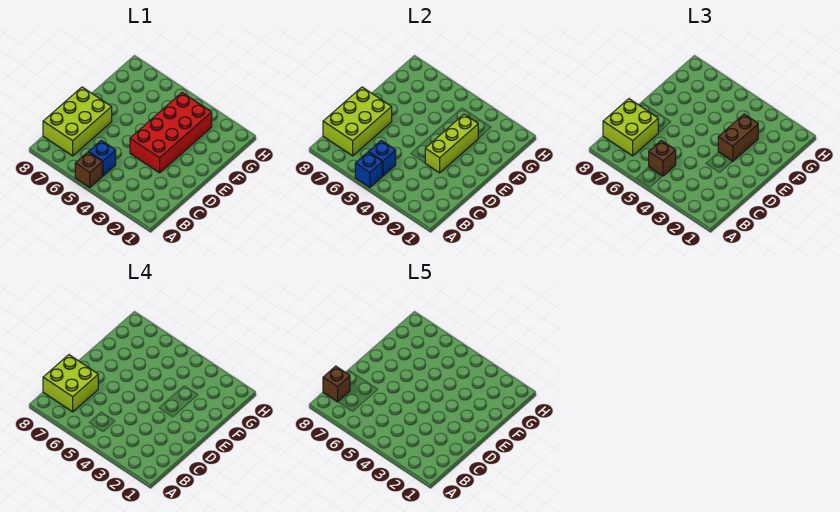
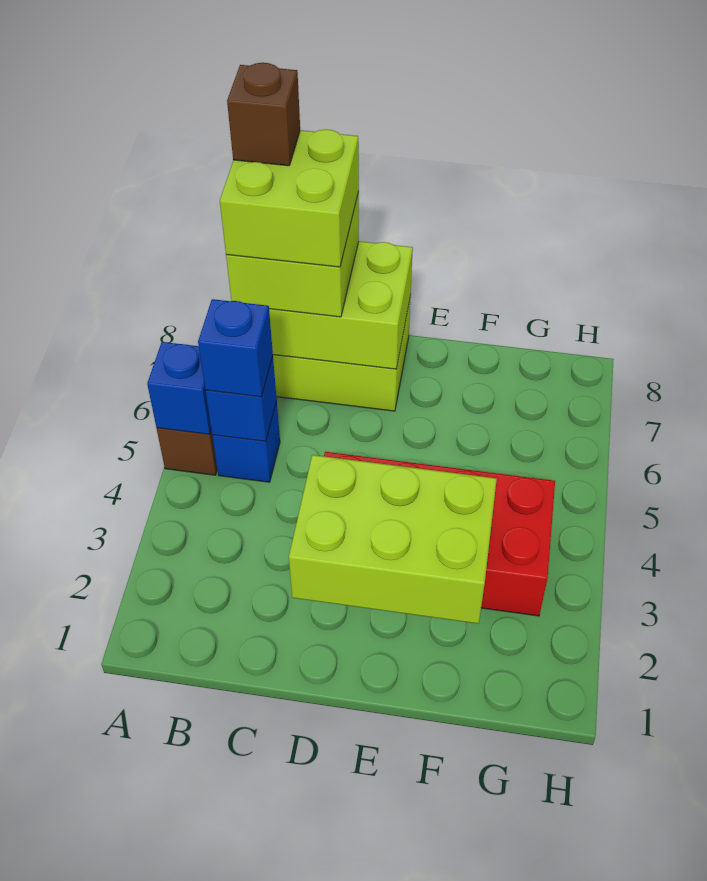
brown brick B5 level 3 -> blue brick B5 level 3
lime brick D3:F3 level 2 -> lime brick D2:F3 level 2
brown brick E3:F3 level 3 -> none

